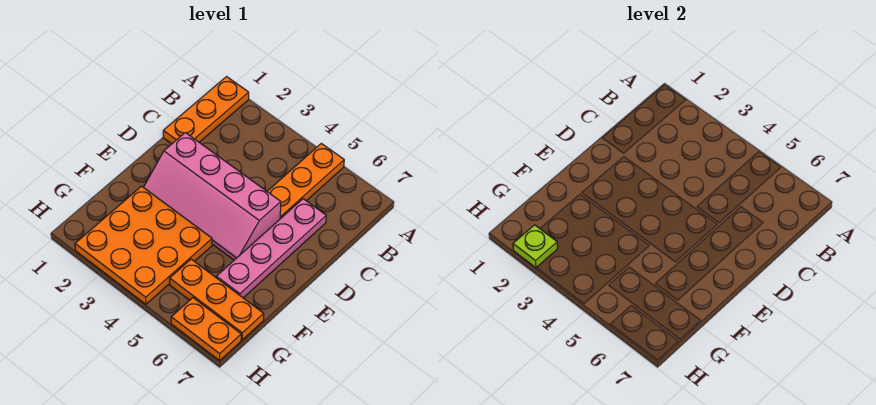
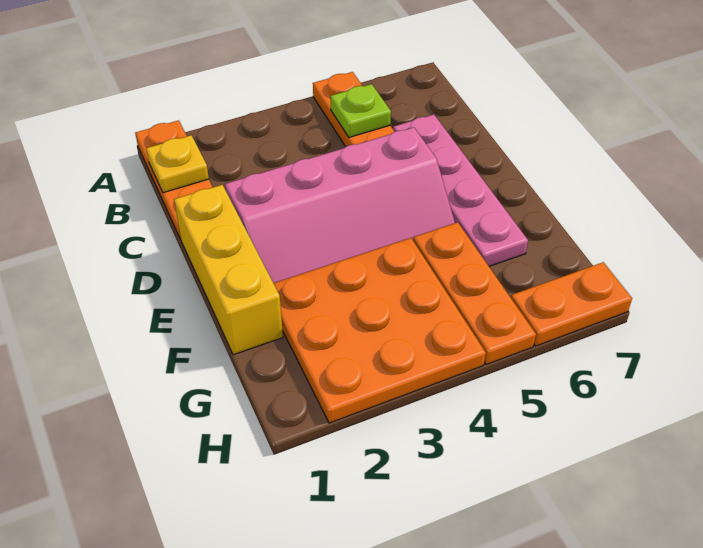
none -> yellow plate B1 level 2
none -> yellow brick D1:F1 level 1
orange plate G5:G7 level 1 -> orange plate F5:H5 level 1
lime plate H2 level 2 -> lime plate B5 level 2

